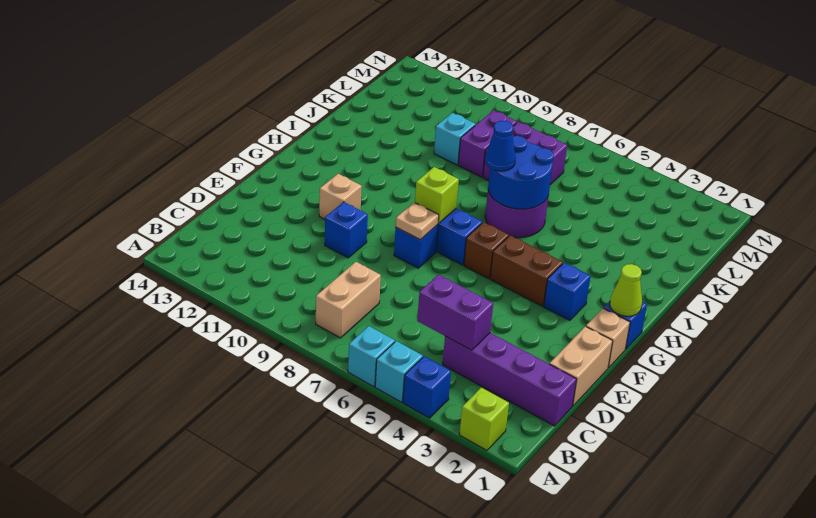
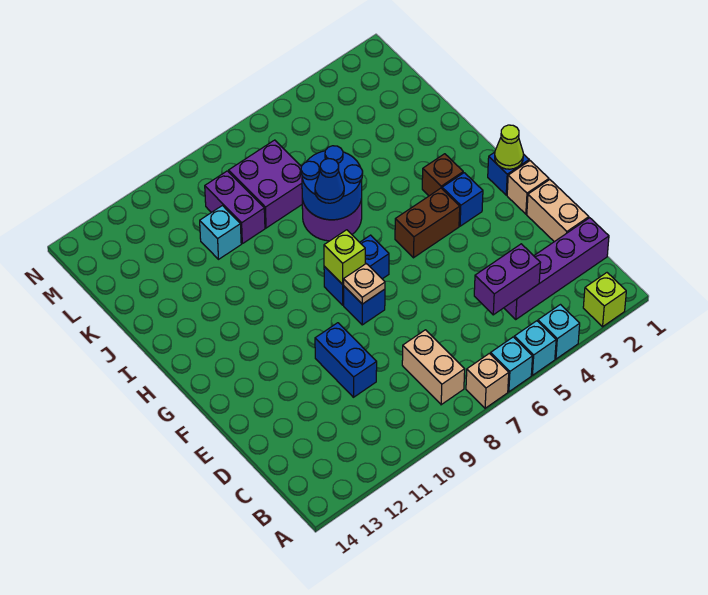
blue brick A4 level 1 -> cyan brick A4 level 1
blue brick E10 level 1 -> blue brick D10:E10 level 1
tan brick F11 level 1 -> tan brick A7 level 1
brown brick G6 level 1 -> brown brick H3 level 1

